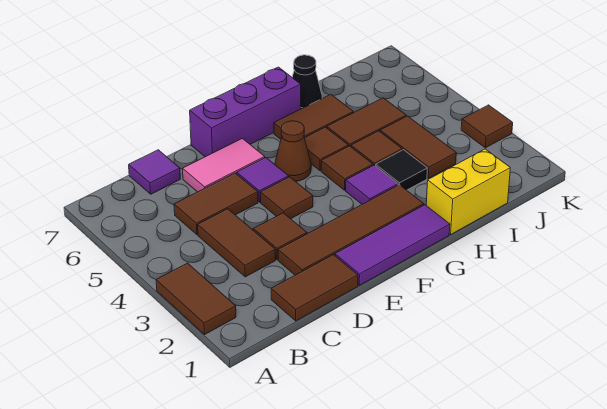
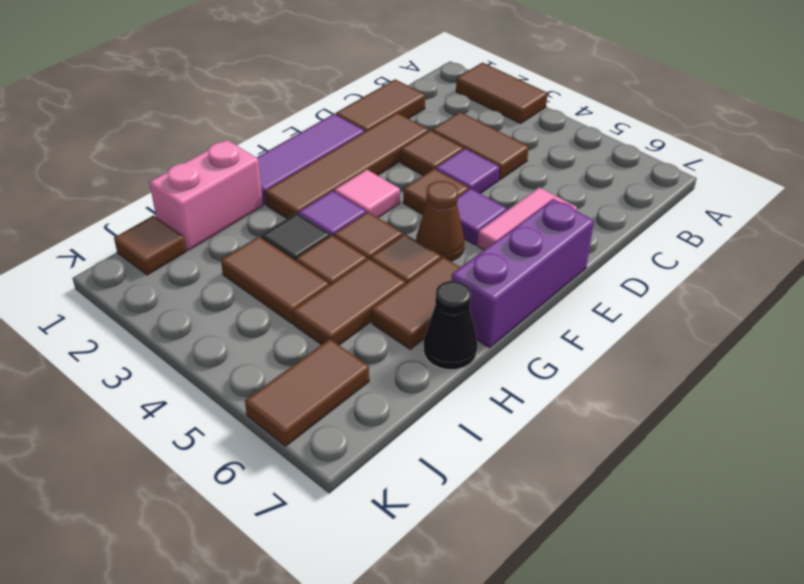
brown tile C5:D5 level 1 -> brown tile J6:K6 level 1
purple tile C7 level 1 -> purple tile D4 level 1
none -> pink tile F3 level 1
yellow brick H1:I1 level 1 -> pink brick H1:I1 level 1
brown tile K3 level 1 -> brown tile J1 level 1

